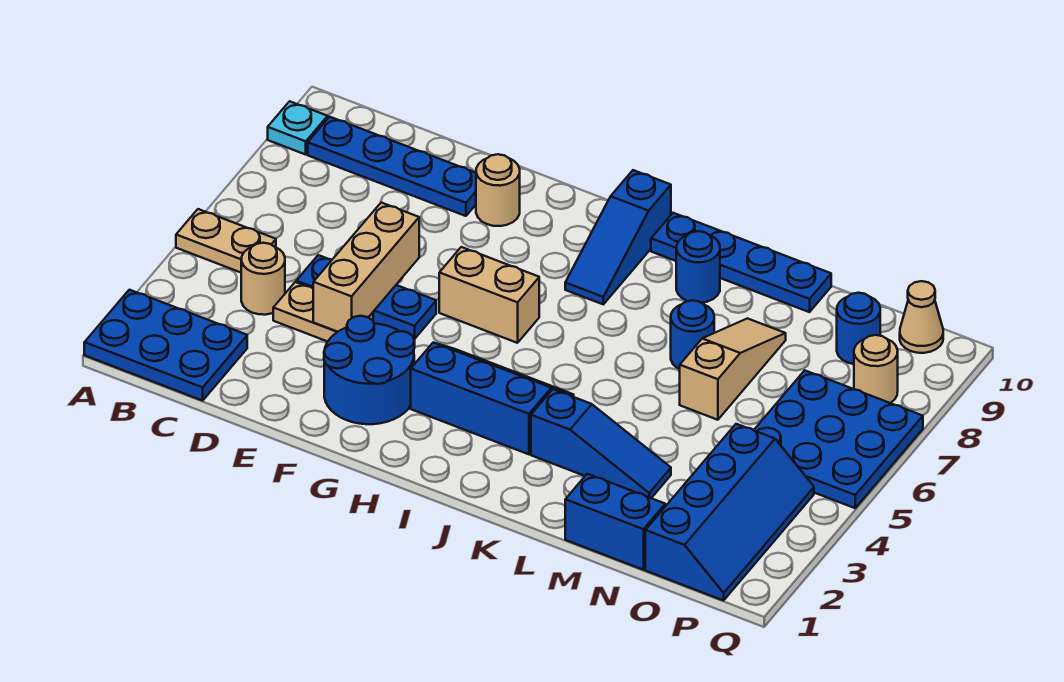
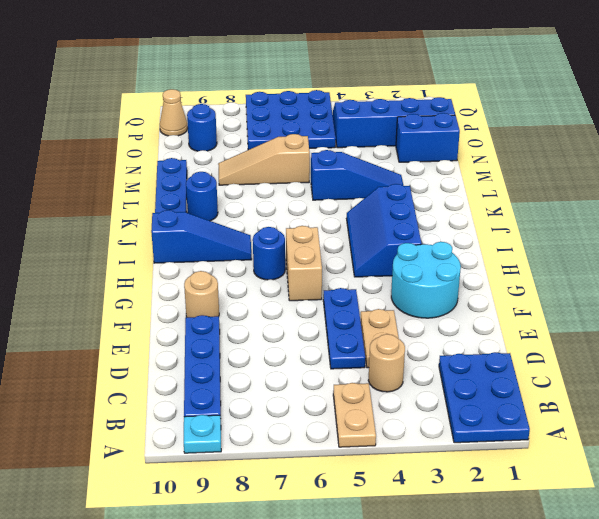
tan brick E4:E6 level 2 -> none
blue round brick F2:G3 level 1 -> cyan round brick F2:G3 level 1
blue slope K3:M3 level 1 top K -> blue slope L3:L5 level 1 top 5
blue round brick L7 level 1 -> blue round brick H7 level 1
blue brick M1:N1 level 1 -> blue brick N1:N2 level 1
tan round brick P8 level 1 -> none

